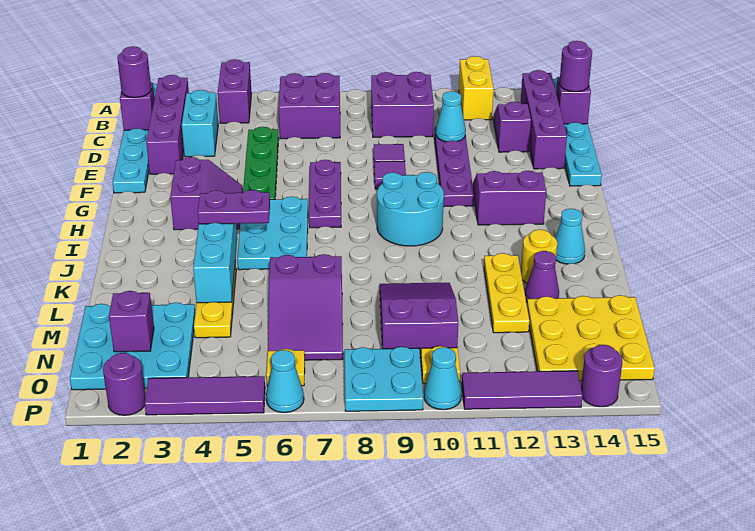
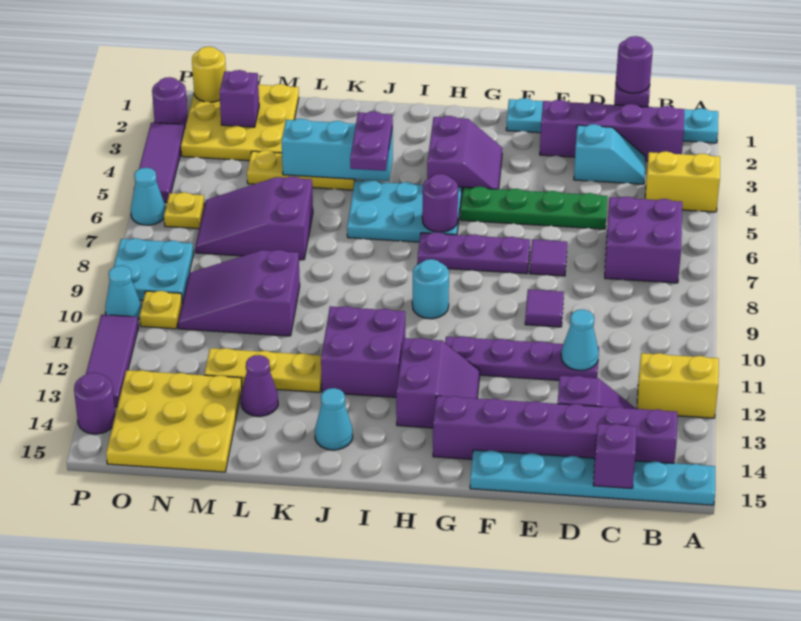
purple brick A4:B4 level 1 -> yellow brick A4:B4 level 1
purple brick B9:C10 level 1 -> purple brick I11:J12 level 1
purple brick B14:E14 level 1 -> purple brick B14:G14 level 1
cyan brick C3:D3 level 1 -> cyan slope C3:D3 level 1 top D
purple round brick C15 level 3 -> purple round brick H6 level 2
purple tile F9 level 1 -> purple tile E7 level 1
purple slope G3:H4 level 1 top 3 -> purple slope G3:H4 level 1 top H
cyan round brick H9:I10 level 1 -> cyan round brick H9 level 1
yellow round brick K13 level 1 -> yellow round brick O1 level 2
purple slope L9:N10 level 1 top N -> purple slope L9:N10 level 1 top L
cyan plate M1:O3 level 1 -> yellow plate M1:O3 level 1

